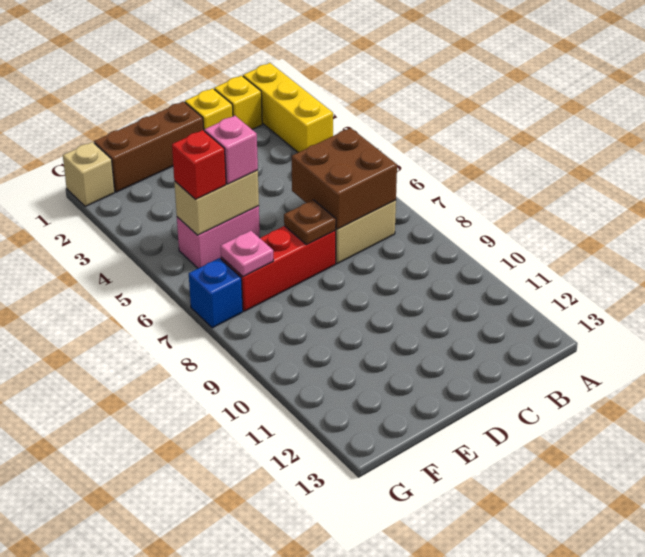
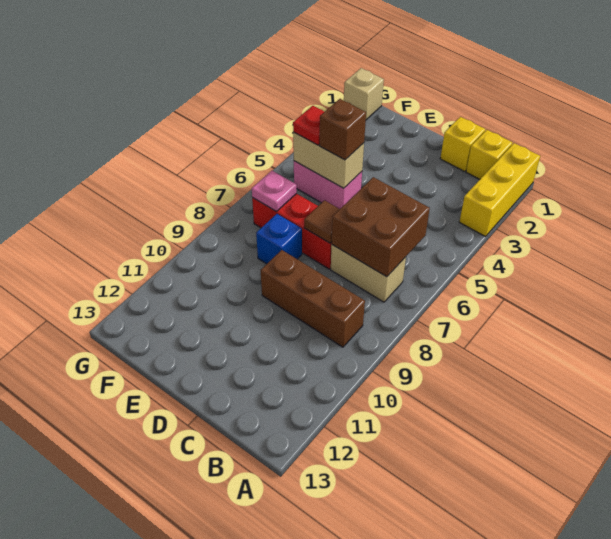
brown brick D1:F1 level 1 -> brown brick B9:D9 level 1
brown plate D7 level 2 -> brown tile D7 level 2
pink brick E5 level 3 -> brown brick E5 level 3
red brick F5 level 3 -> red plate F5 level 3
blue brick G7 level 1 -> blue brick E8 level 1

